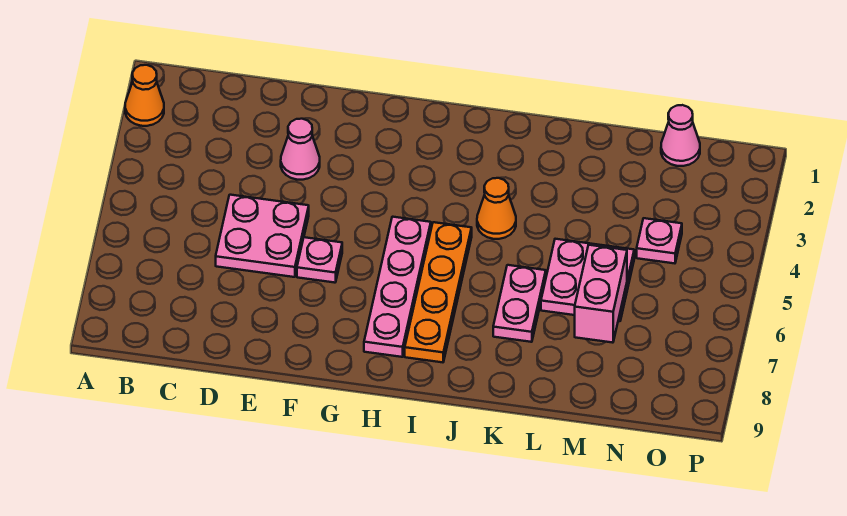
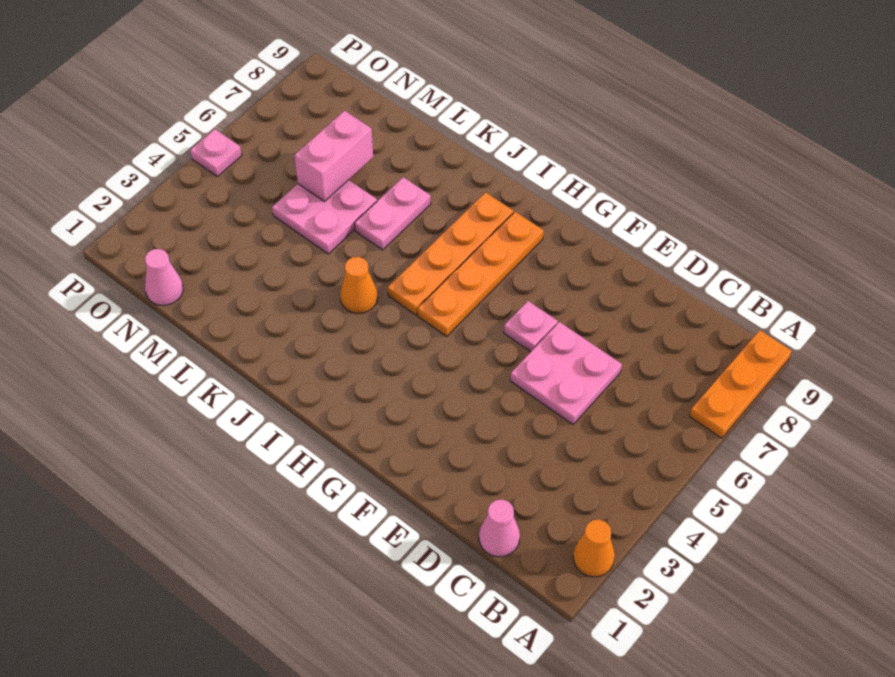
none -> orange plate A7:A9 level 1
pink cone E3 level 1 -> pink cone C1 level 1
pink plate H5:H8 level 1 -> orange plate H5:H8 level 1
pink plate N4 level 1 -> pink plate P5 level 1

